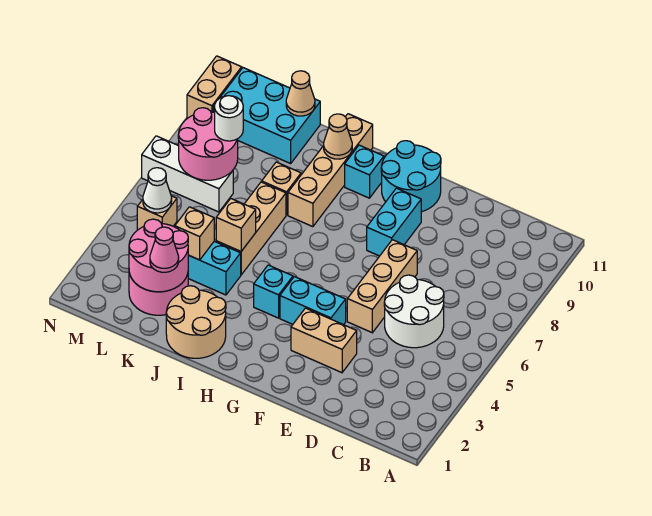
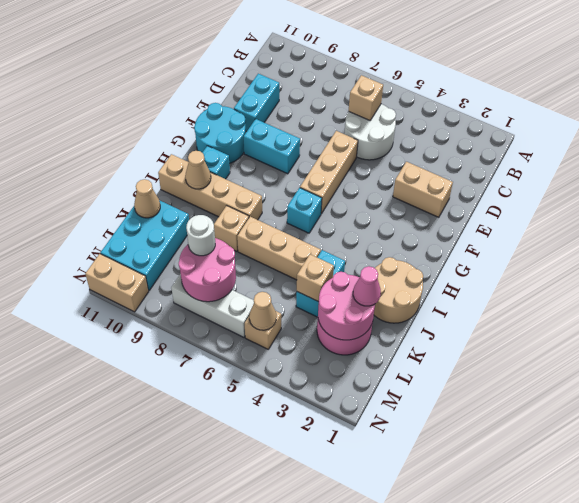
tan brick E3:F3 level 1 -> tan brick E2:E3 level 1
tan brick E5:E7 level 1 -> tan brick E6:G6 level 1
cyan brick F4:G4 level 1 -> cyan brick D10:E10 level 1
cyan brick H4 level 1 -> cyan brick H6 level 1
tan brick J5 level 2 -> tan brick C6 level 2
white brick L7:N7 level 1 -> white brick M6:M8 level 1
white cone M5 level 2 -> tan cone M5 level 2

